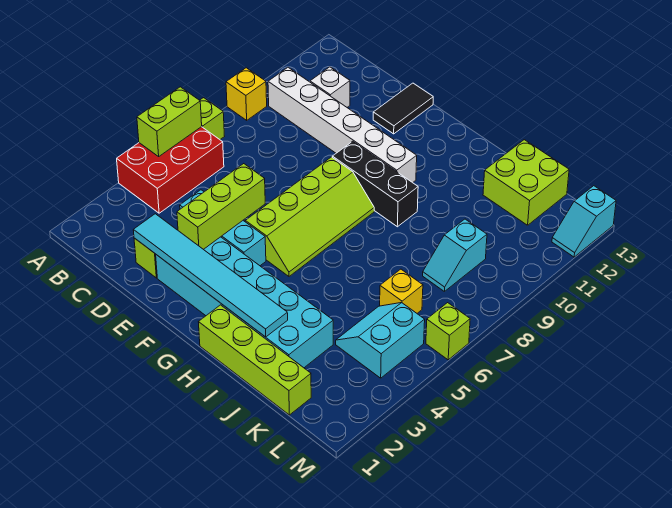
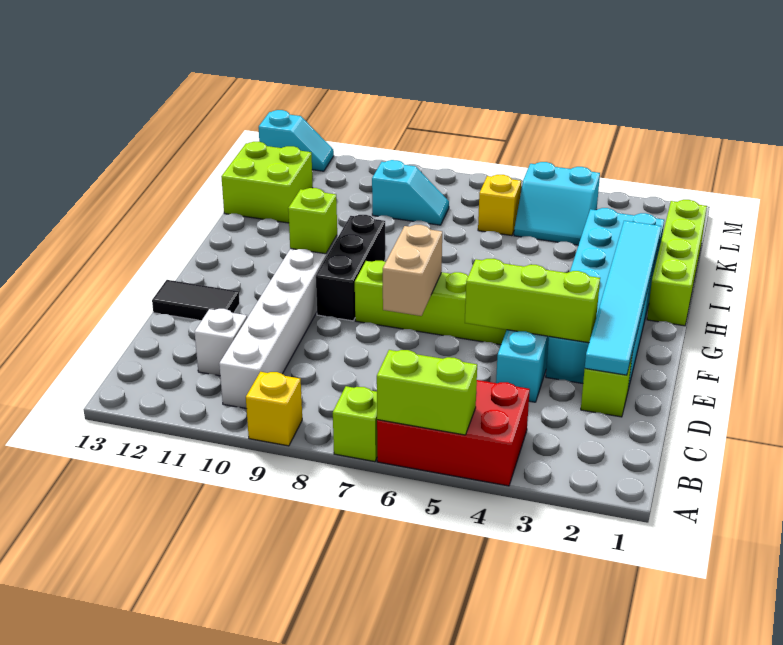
none -> tan brick E7:F7 level 2
lime brick M6 level 1 -> lime brick G10 level 2

